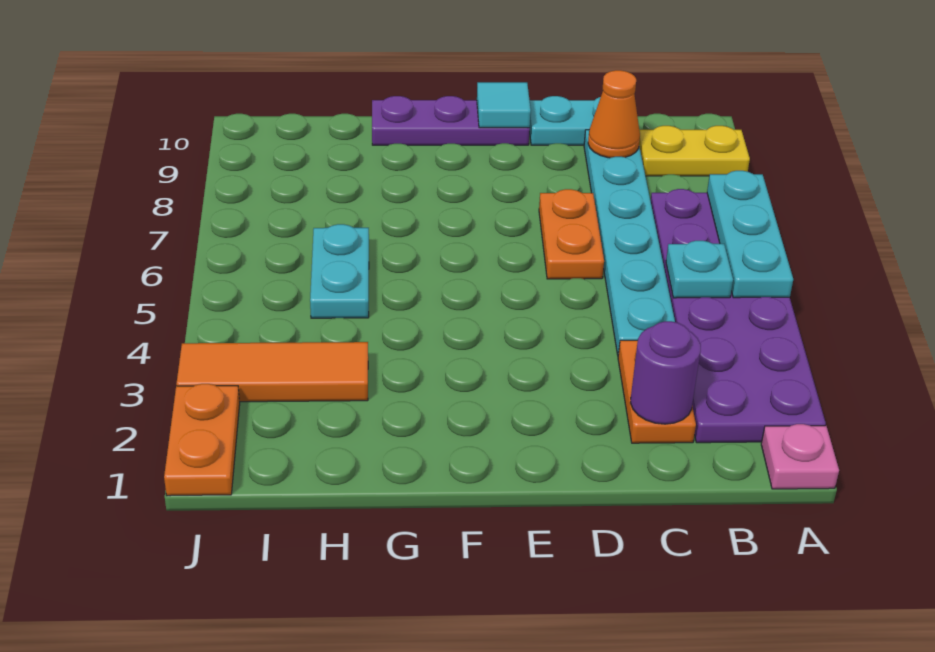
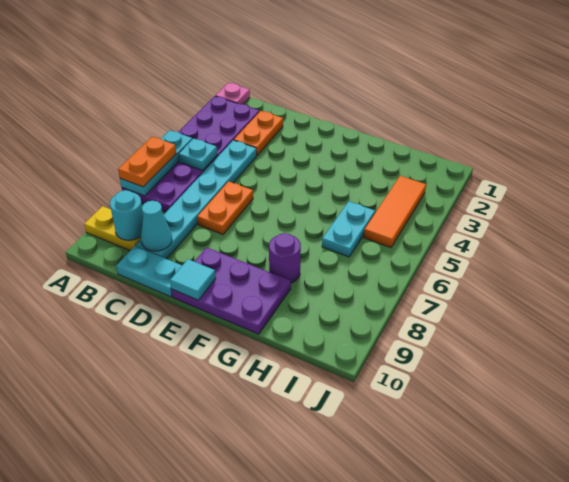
none -> cyan round brick B9 level 2
purple round brick C2 level 2 -> purple round brick G8 level 1
orange cone C9 level 2 -> cyan cone C9 level 2
purple plate E10:G10 level 1 -> purple plate E9:G10 level 1
orange tile H3:J3 level 1 -> orange tile I3:I5 level 1
orange plate J1:J2 level 1 -> orange plate A6:A7 level 3

